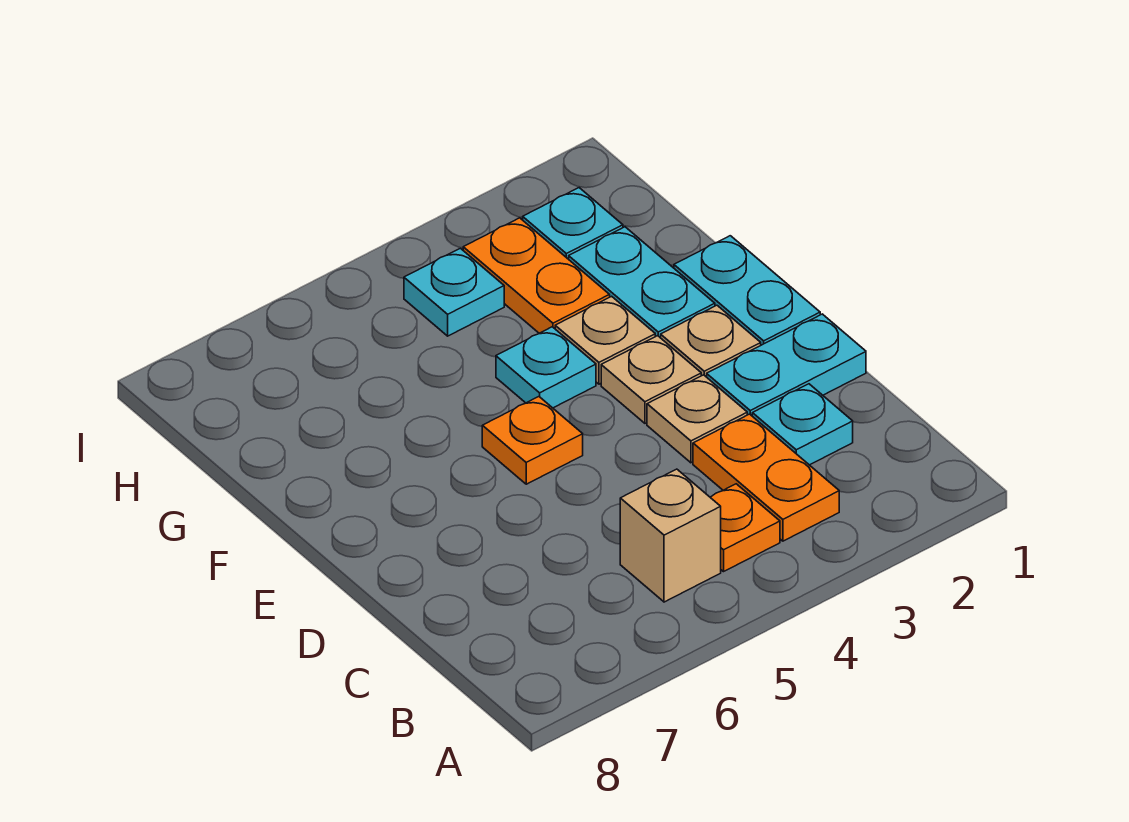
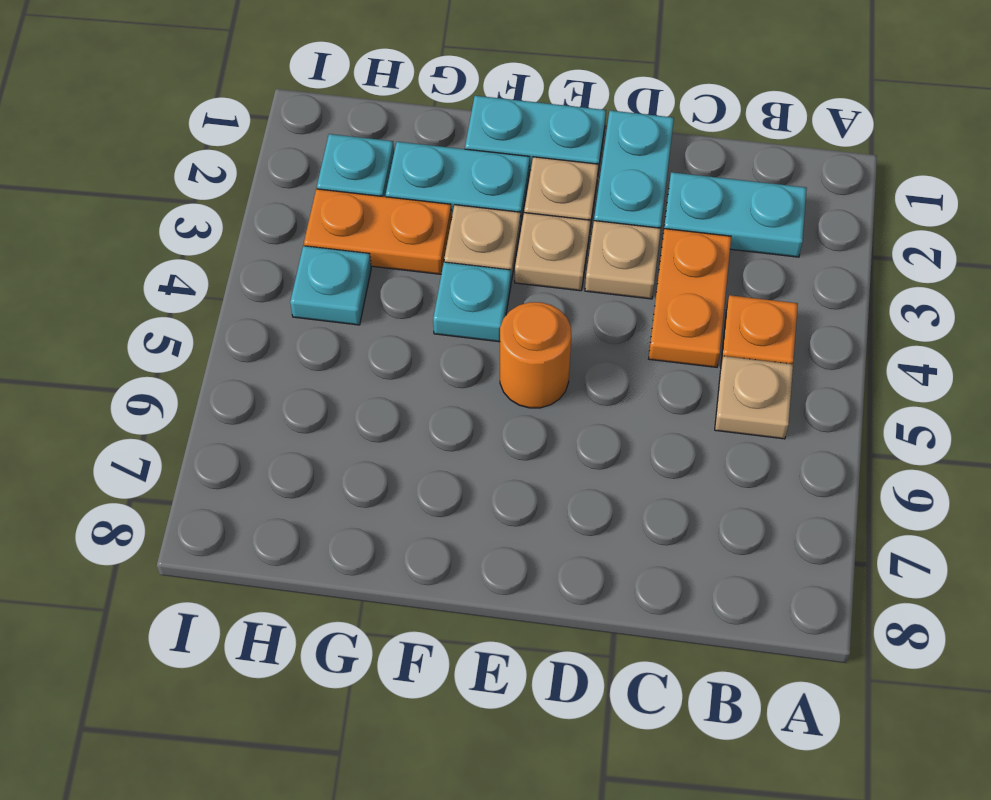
orange plate B3:C3 level 1 -> orange plate C3:C4 level 1
tan brick B5 level 1 -> tan plate B5 level 1
cyan plate C2 level 1 -> cyan plate B2:C2 level 1
orange plate E5 level 1 -> orange round brick E5 level 1

